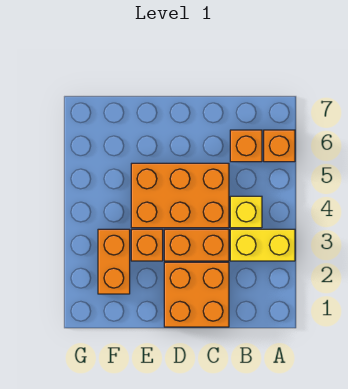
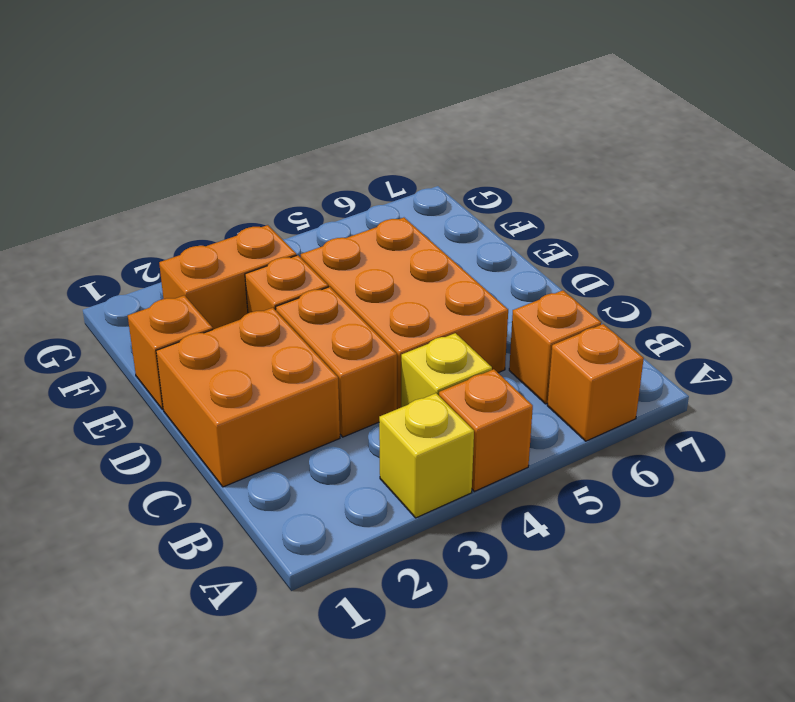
yellow brick A3:B3 level 1 -> yellow brick A3 level 1
none -> orange brick A4 level 1
none -> orange brick E1 level 1

